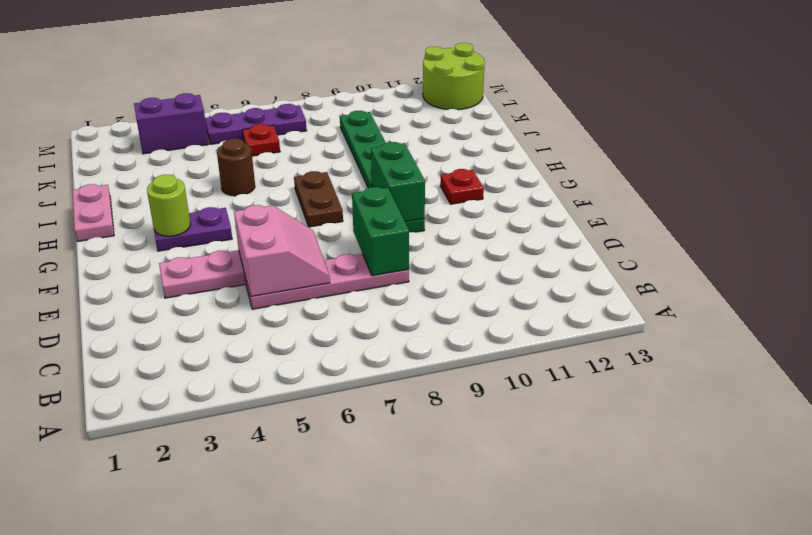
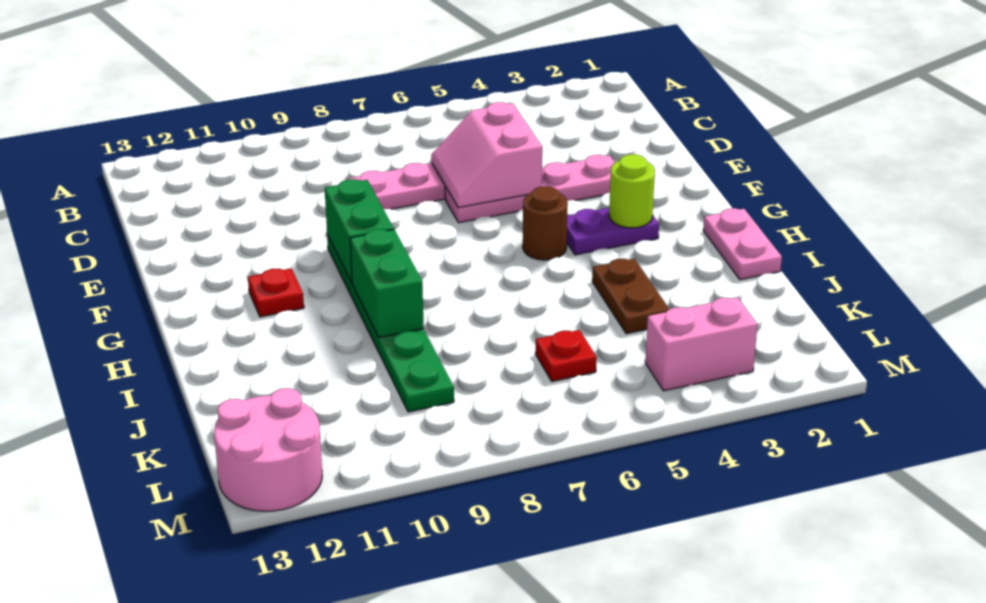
green brick D8:E8 level 2 -> green brick H9:I9 level 2
brown plate G7:H7 level 1 -> brown plate I4:J4 level 1
brown round brick I5 level 1 -> brown round brick G5 level 1
purple brick L3:L4 level 1 -> pink brick L3:L4 level 1
purple plate L5:L7 level 1 -> none
lime round brick L12:M13 level 1 -> pink round brick L12:M13 level 1

